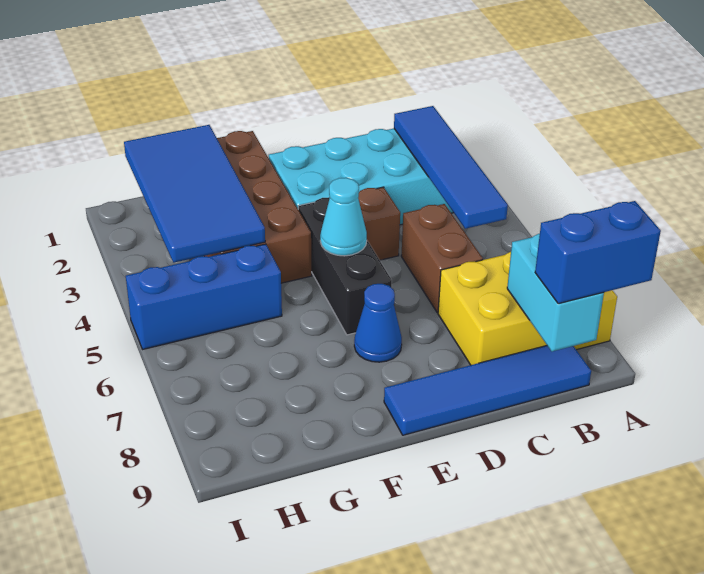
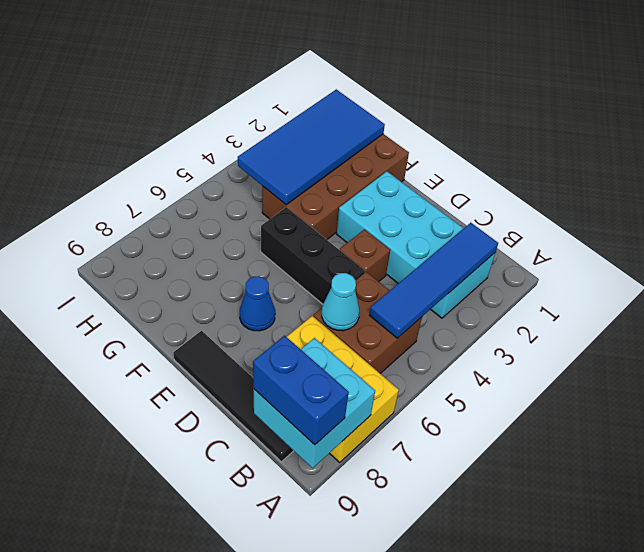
cyan brick B8:B9 level 2 -> cyan brick A8:B9 level 2
blue tile B9:E9 level 1 -> black tile B9:E9 level 1
brown brick C5:C6 level 1 -> brown brick B5:C6 level 1
black brick E4:E6 level 1 -> black brick D5:F5 level 1
cyan cone E5 level 2 -> cyan cone C6 level 2
blue brick G5:I5 level 1 -> none

